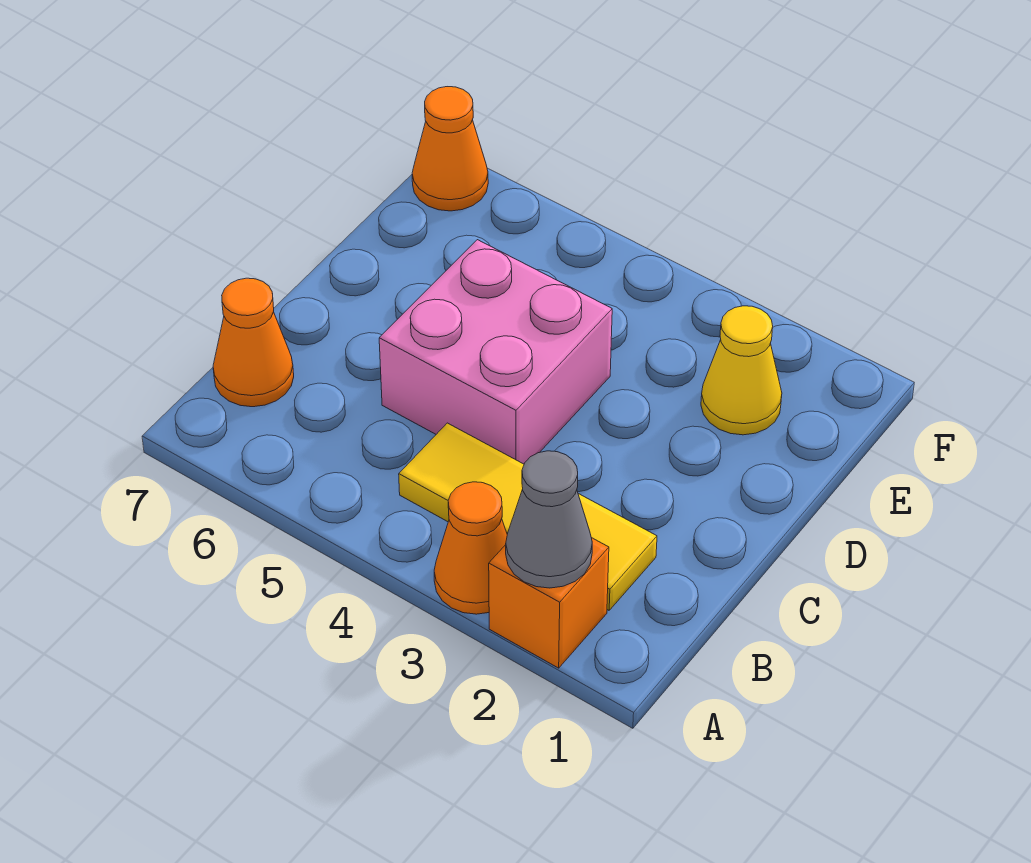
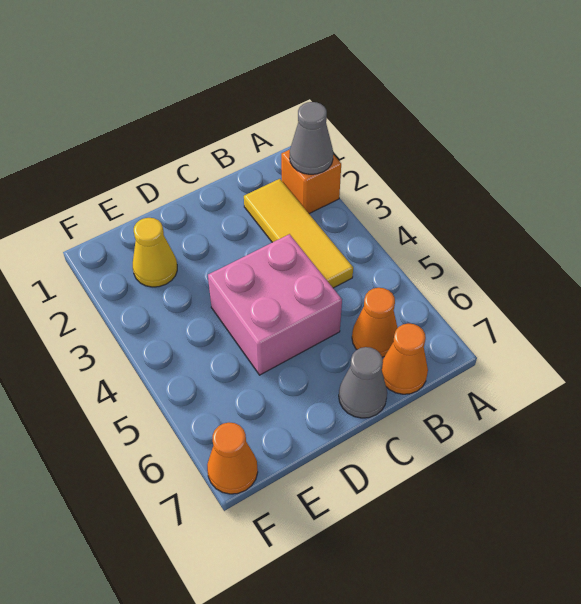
orange cone A3 level 1 -> orange cone B6 level 1
none -> grey cone C7 level 1

